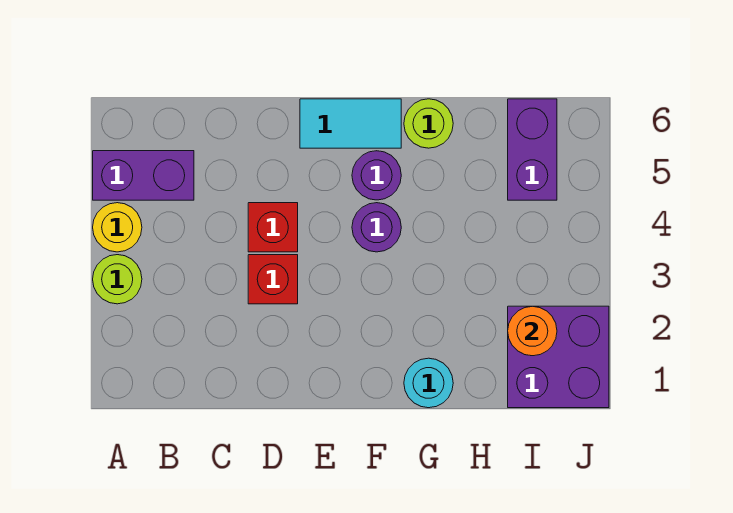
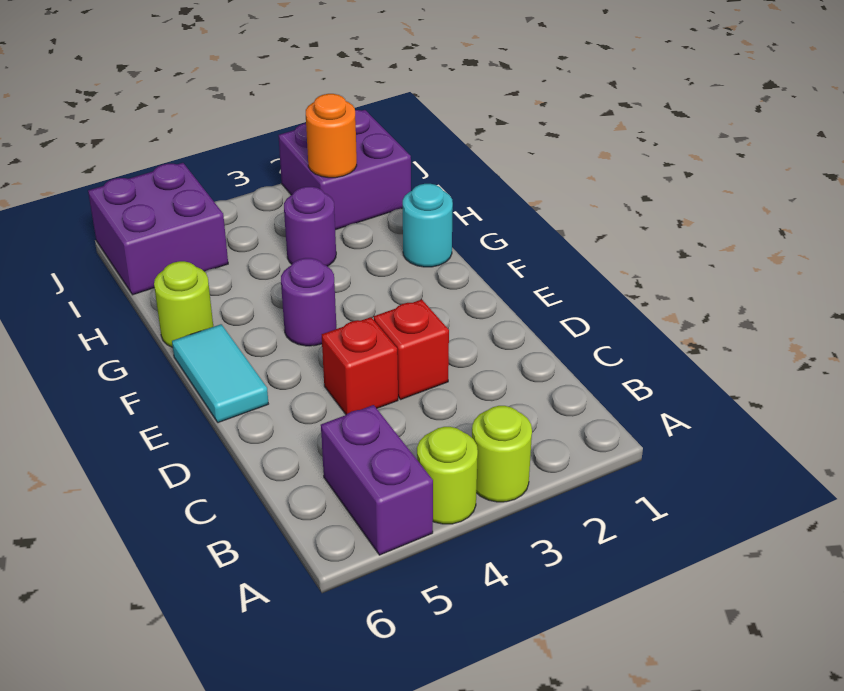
yellow round brick A4 level 1 -> lime round brick A4 level 1
purple round brick F5 level 1 -> purple round brick H3 level 1
purple brick I5:I6 level 1 -> purple brick I5:J6 level 1

